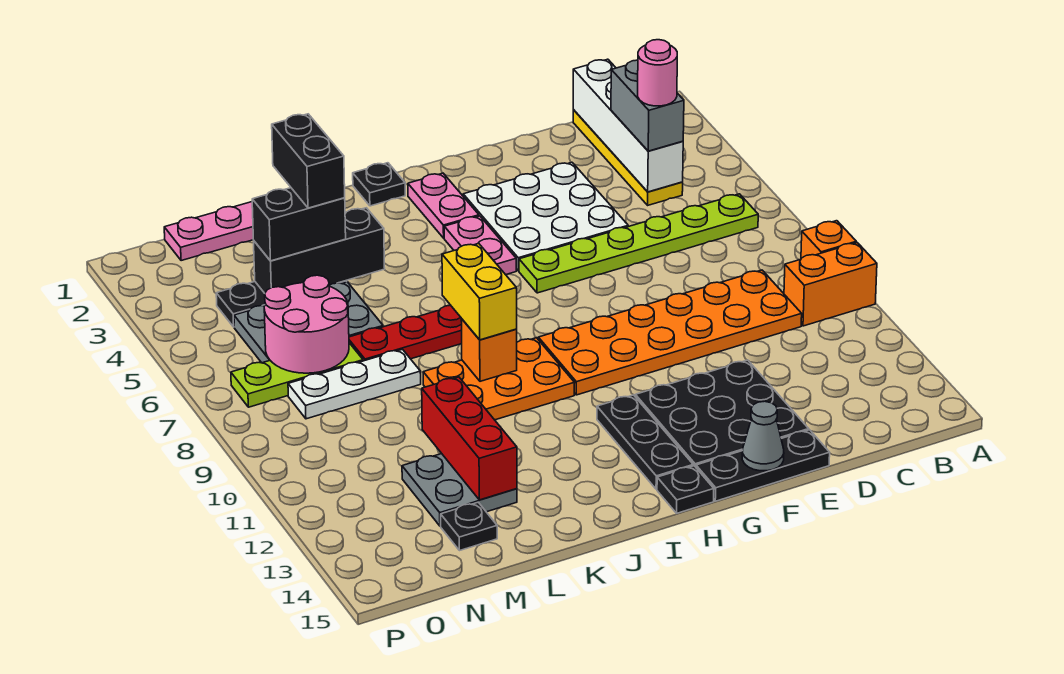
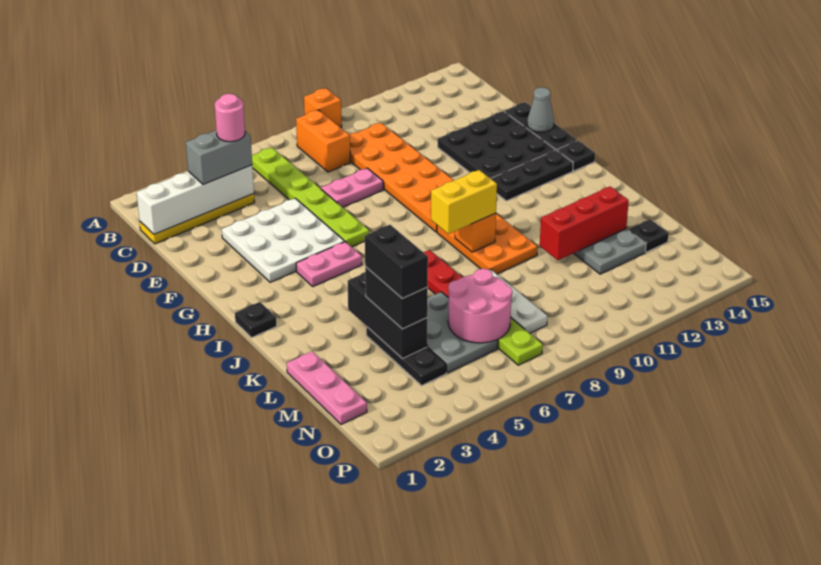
orange brick A10:B10 level 1 -> orange brick B8:C8 level 1
pink plate H2:H3 level 1 -> pink plate E7:E8 level 1
black brick L3:L4 level 4 -> black brick L4:M4 level 4

